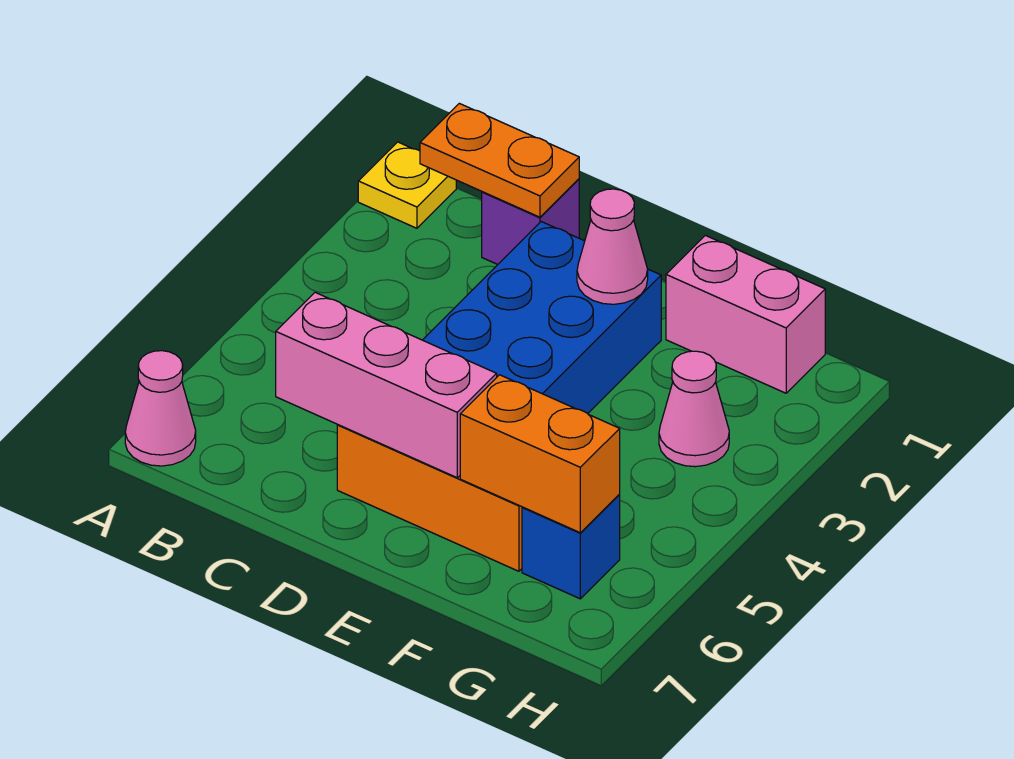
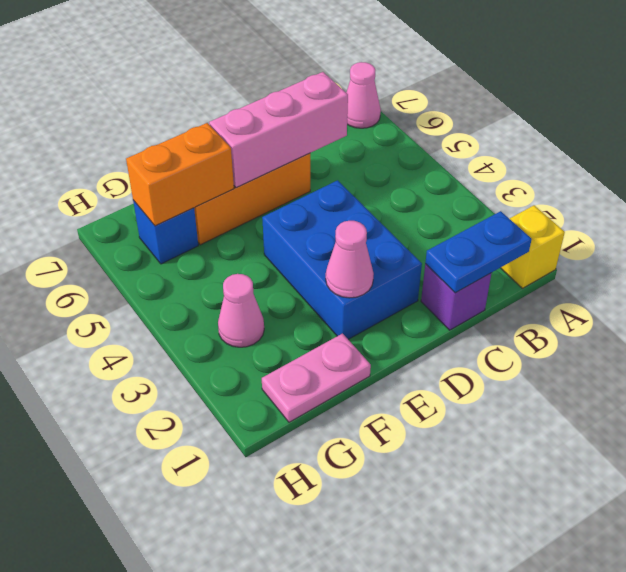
yellow plate A1 level 1 -> yellow brick A1 level 1
orange plate B1:C1 level 2 -> blue plate B1:C1 level 2
pink brick F1:G1 level 1 -> pink plate F1:G1 level 1

